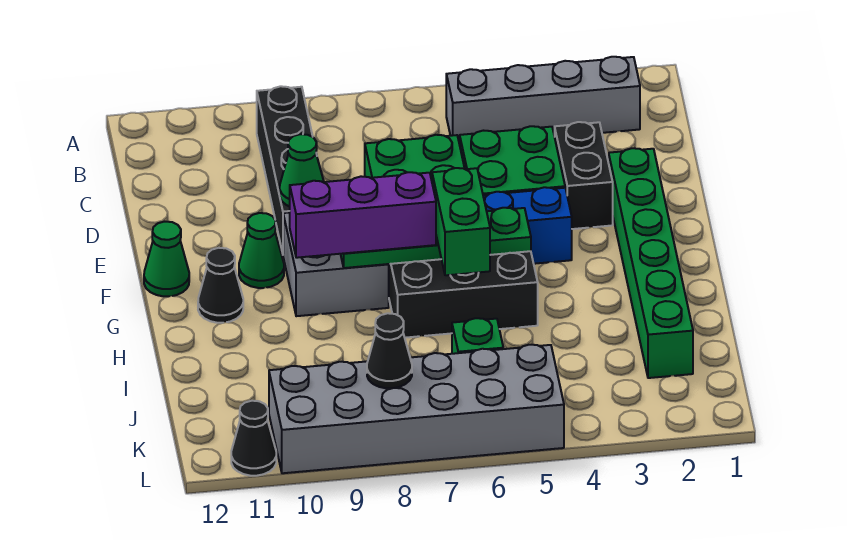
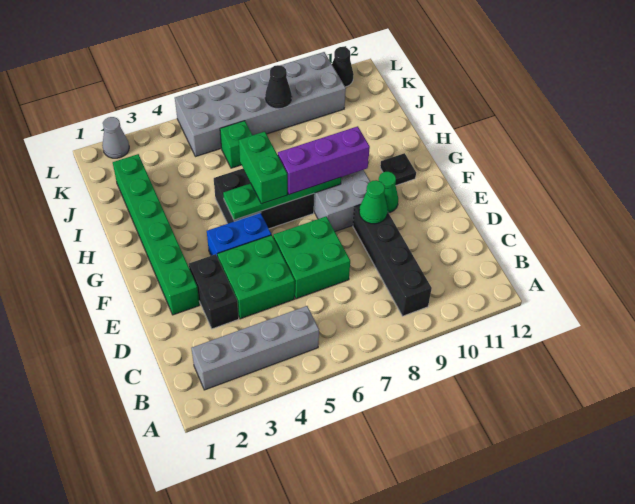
green cone F12 level 1 -> none
black cone G11 level 1 -> black plate G11 level 1
none -> grey cone L2 level 1

